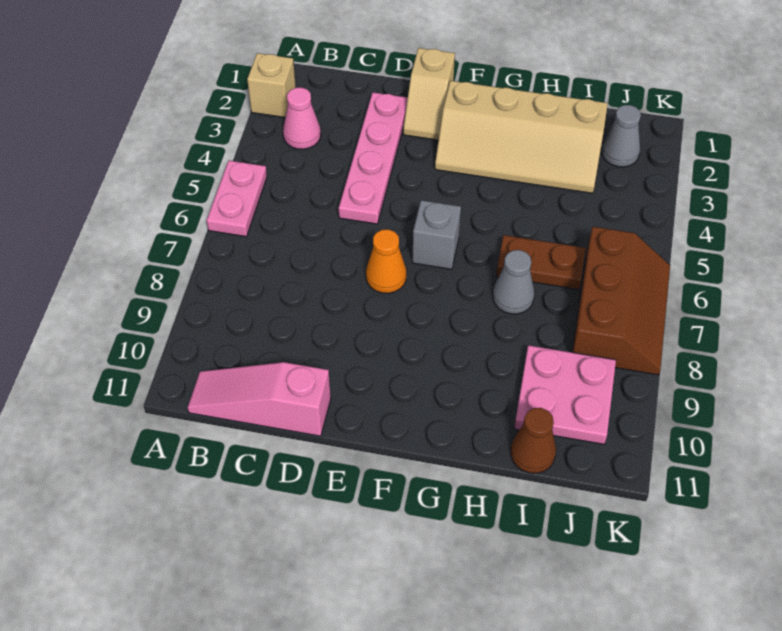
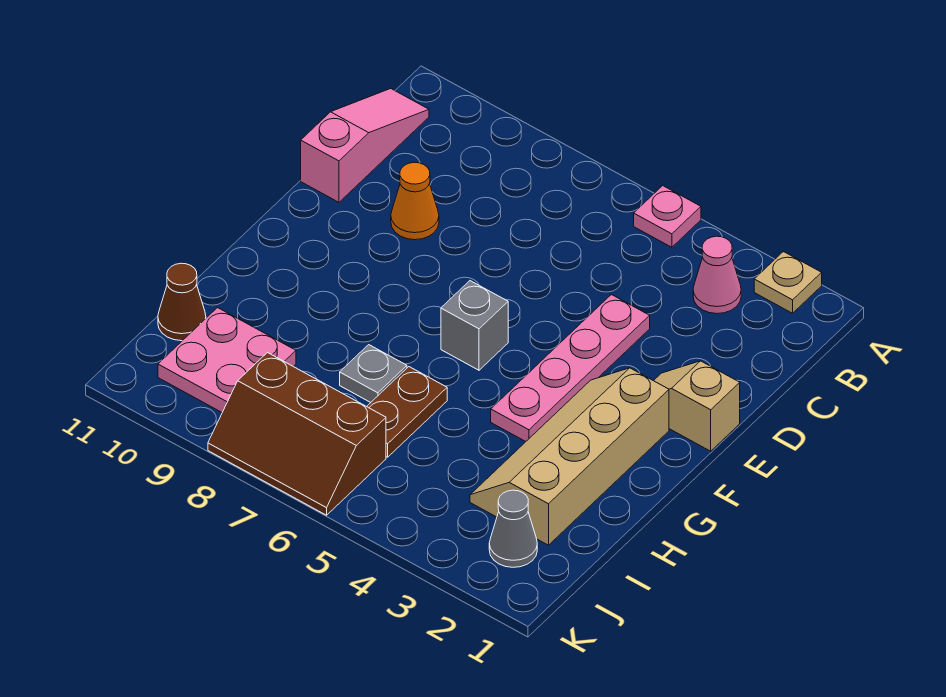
tan brick A2 level 1 -> tan plate A2 level 1
pink plate A5:A6 level 1 -> pink plate A5 level 1
pink plate D2:D5 level 1 -> pink plate D4:G4 level 1
orange cone E7 level 1 -> orange cone D9 level 1
grey cone H7 level 1 -> grey plate H7 level 1

